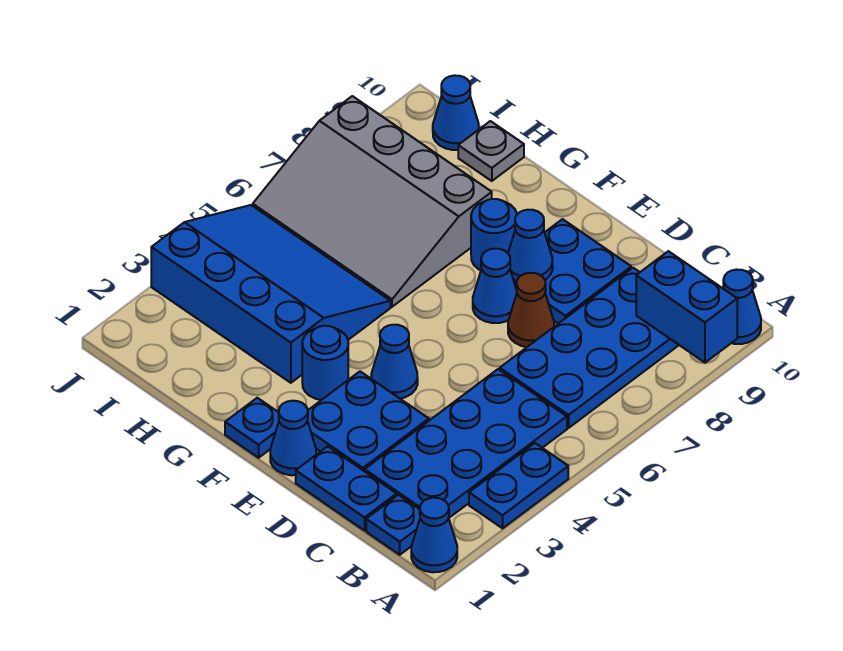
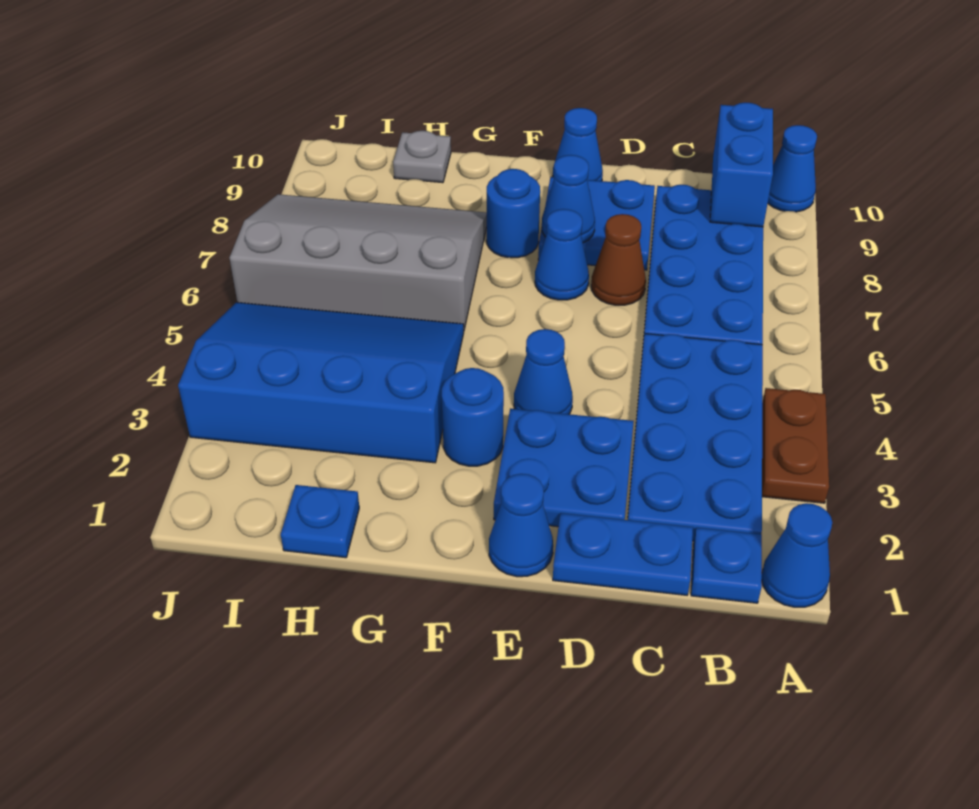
blue plate A3:A4 level 1 -> brown plate A3:A4 level 1
blue brick A9:B9 level 2 -> blue brick B9:B10 level 2
blue plate F1 level 1 -> blue plate H1 level 1
grey slope G6:J8 level 1 top 8 -> grey slope G6:J8 level 1 top 6
blue cone I10 level 1 -> blue cone E10 level 1

